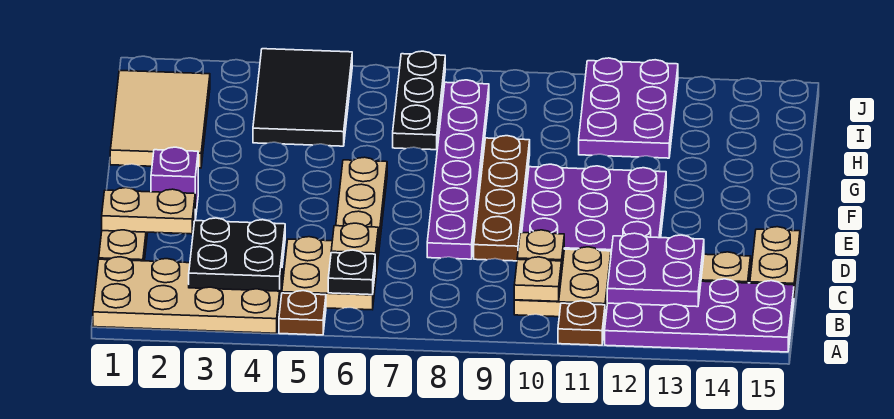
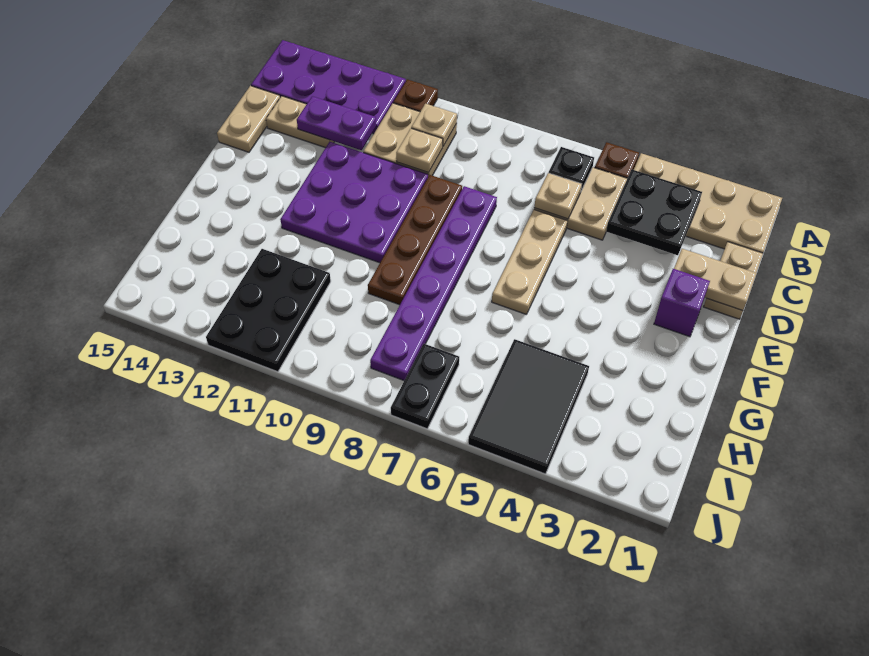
purple plate B12:C13 level 2 -> purple plate C12:C13 level 2
tan tile G1:I2 level 1 -> none
black plate H7:J7 level 1 -> black plate I7:J7 level 1
purple plate H11:J12 level 1 -> black plate H11:J12 level 1

